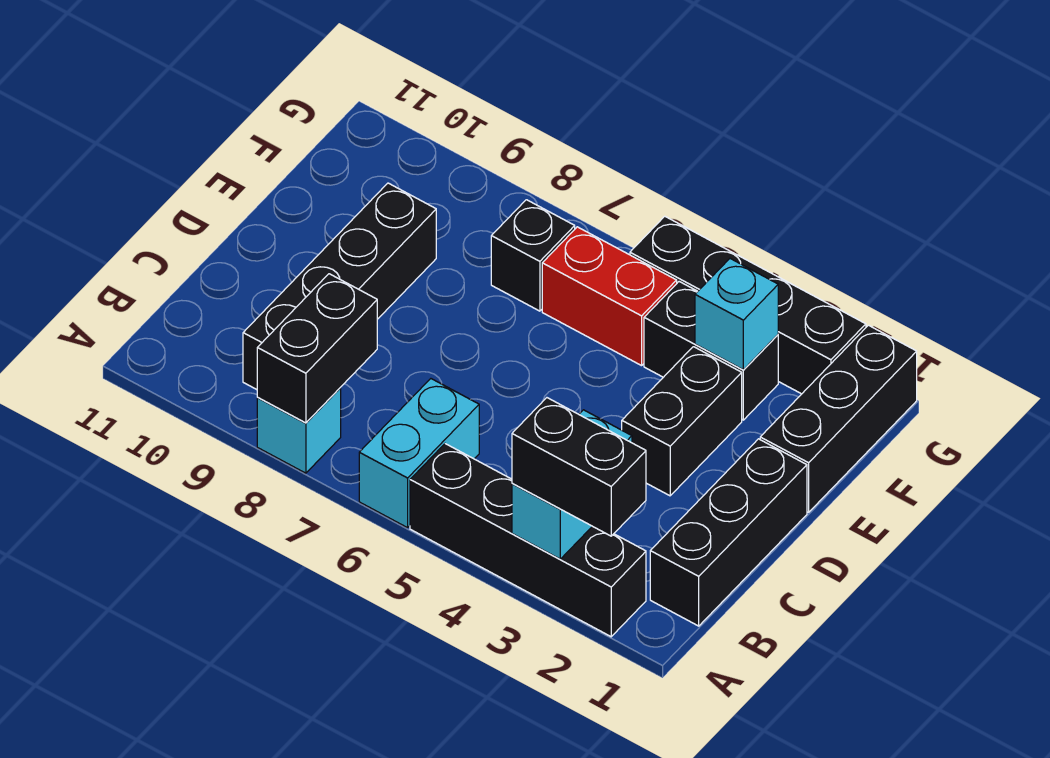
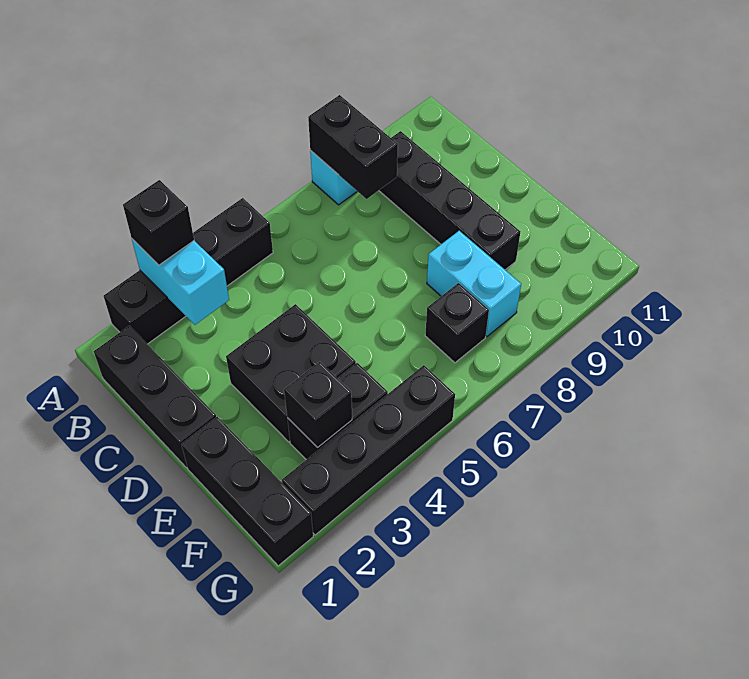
black brick A2:A3 level 3 -> black brick A3 level 3
cyan brick A6:B6 level 1 -> cyan brick E8:F8 level 1
black brick D3:E3 level 1 -> black brick D3:E4 level 1
cyan brick F3 level 2 -> black brick F3 level 2
red brick F5:F6 level 1 -> none

